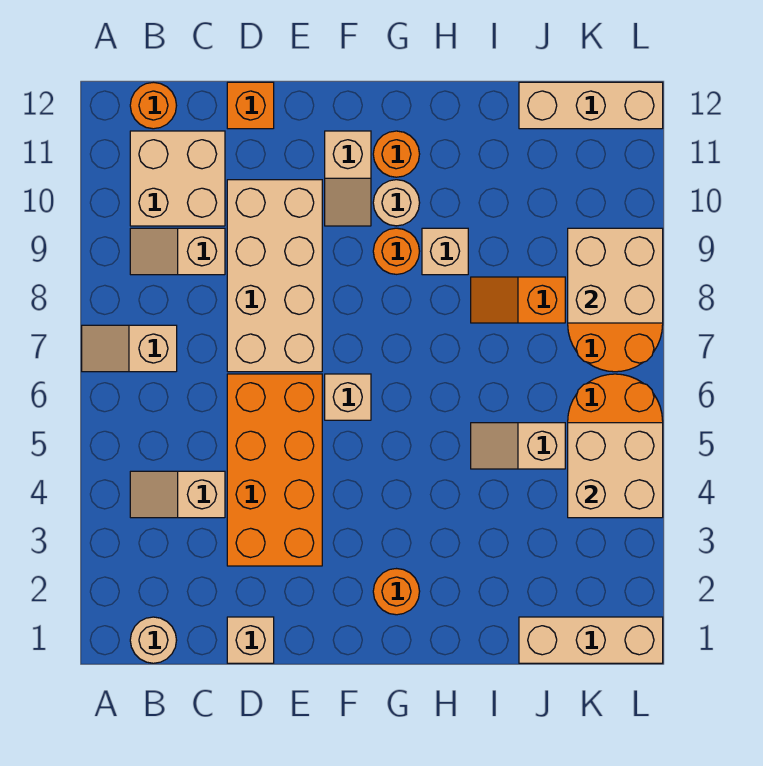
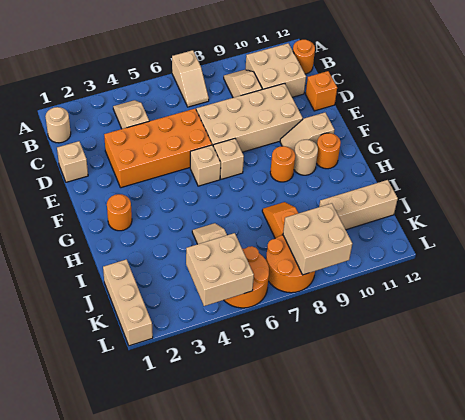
tan slope A7:B7 level 1 top B -> tan slope A7:B7 level 1 top A
tan brick H9 level 1 -> tan brick F7 level 1
tan brick J12:L12 level 1 -> tan brick J10:J12 level 1

